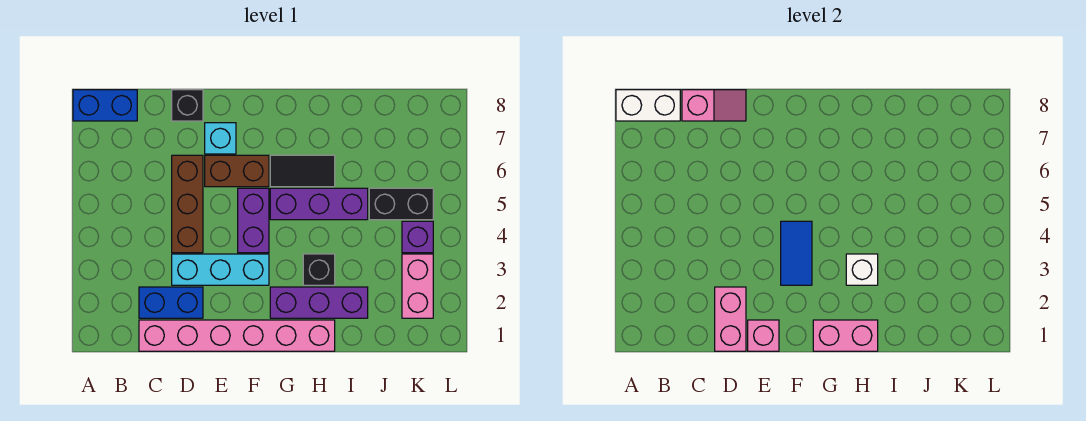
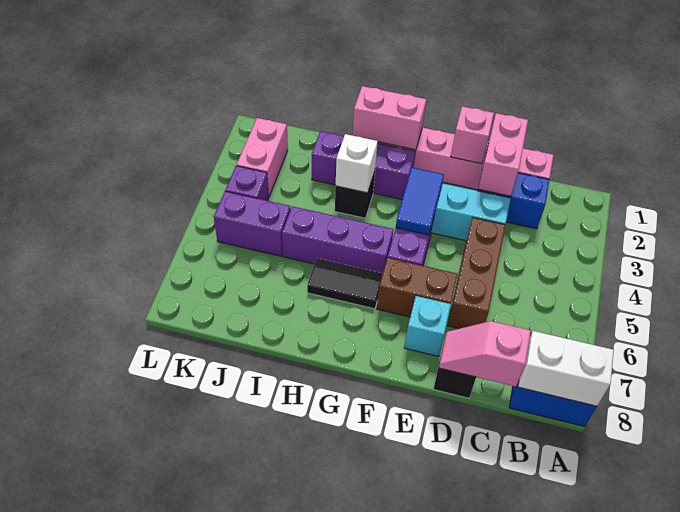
black brick J5:K5 level 1 -> purple brick J5:K5 level 1

